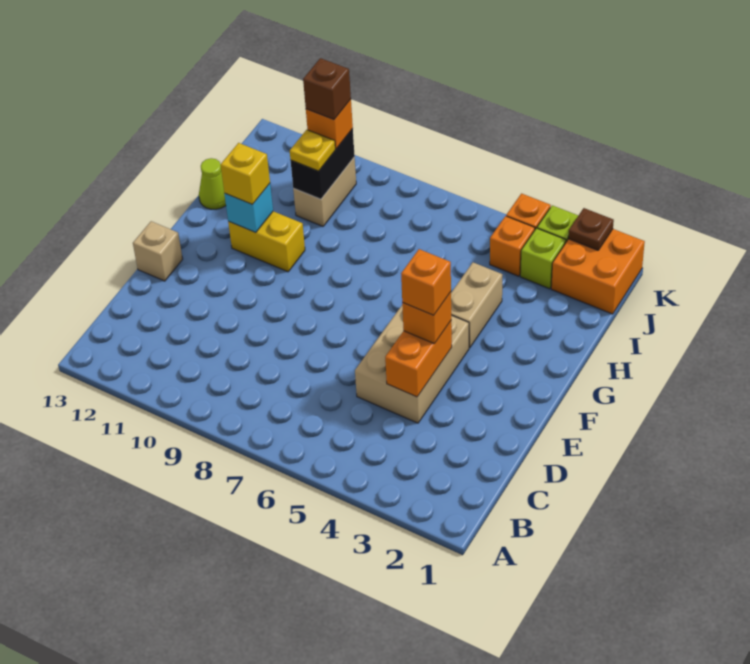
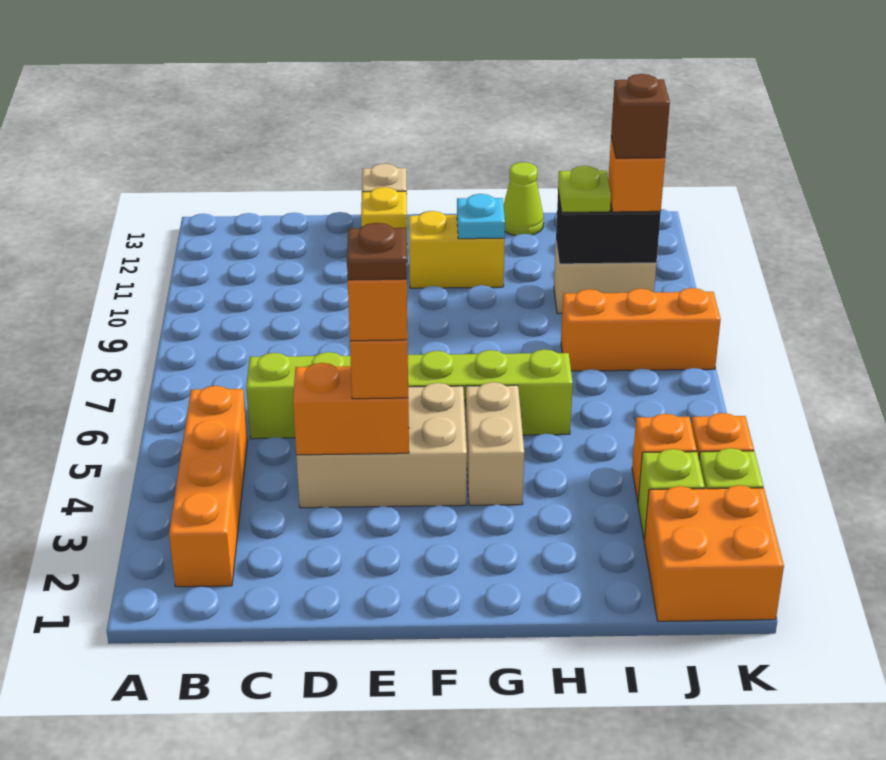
none -> orange brick B2:B5 level 1
none -> lime brick C6:H6 level 1
tan brick G4:H4 level 1 -> tan brick G4:G5 level 1
yellow brick G10:G11 level 1 -> yellow brick F11:G11 level 1
cyan brick G11 level 2 -> cyan plate G11 level 2
yellow brick G11 level 3 -> yellow brick E12 level 1
none -> orange brick I8:K8 level 1
yellow plate I10 level 3 -> lime plate I10 level 3
brown plate K2 level 2 -> brown plate E4 level 5

